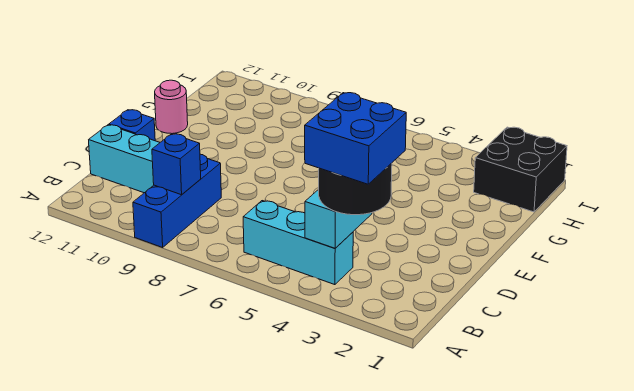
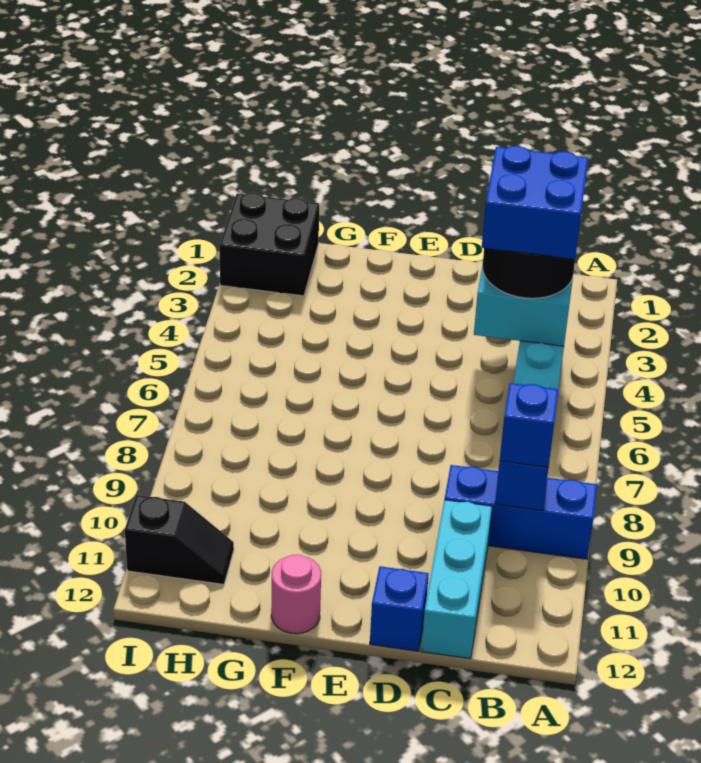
none -> blue brick B9 level 3
none -> black slope H11:I11 level 1 top I

